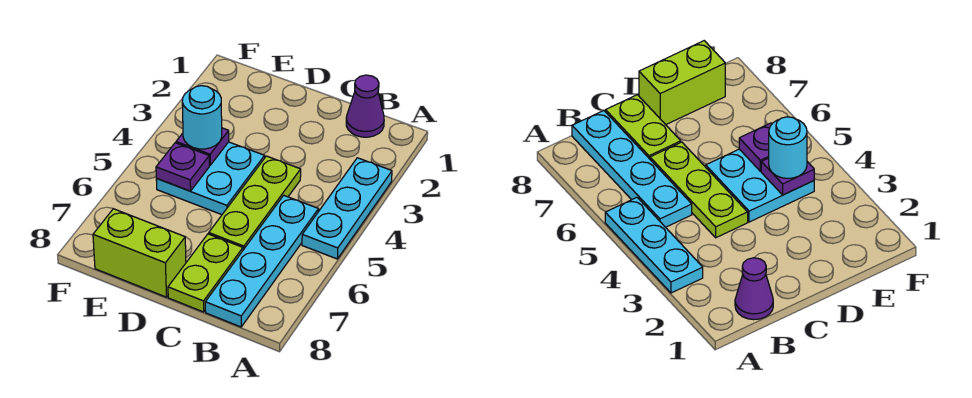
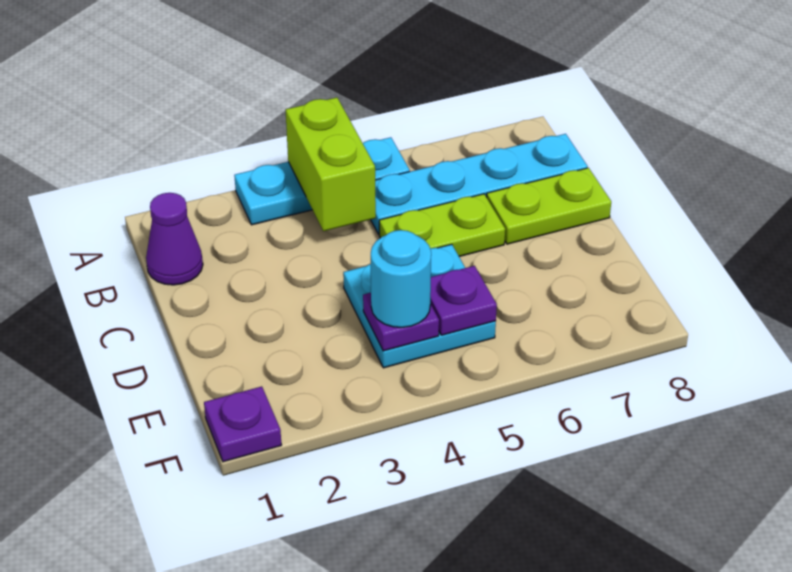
lime plate C4:C6 level 1 -> lime plate C5:C6 level 1
lime brick D8:E8 level 1 -> lime brick A4:B4 level 2
none -> purple plate F1 level 1

